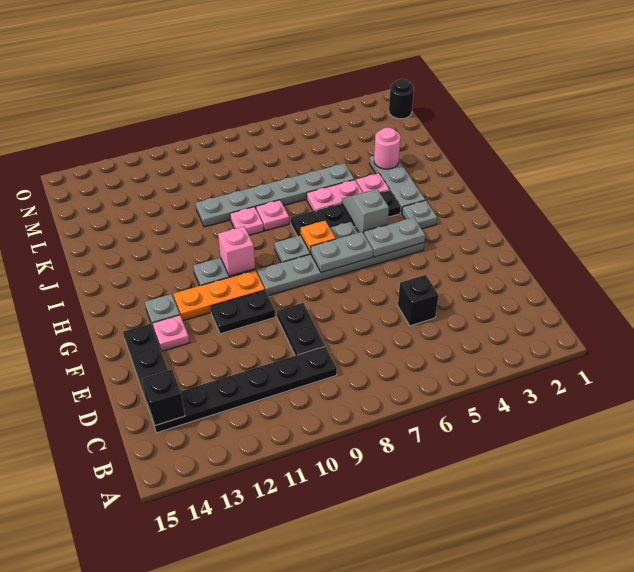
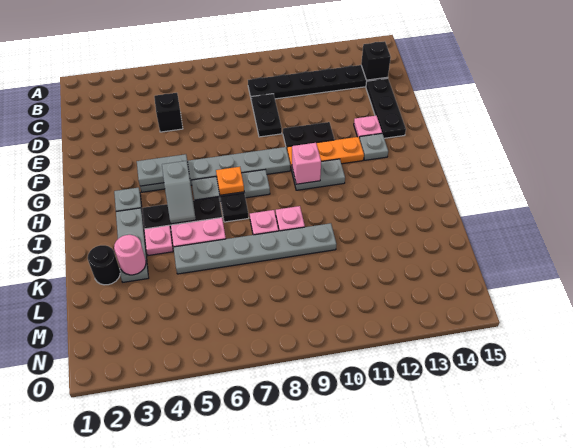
grey plate G6:G7 level 2 -> none
black round brick N1 level 1 -> black round brick K2 level 1

